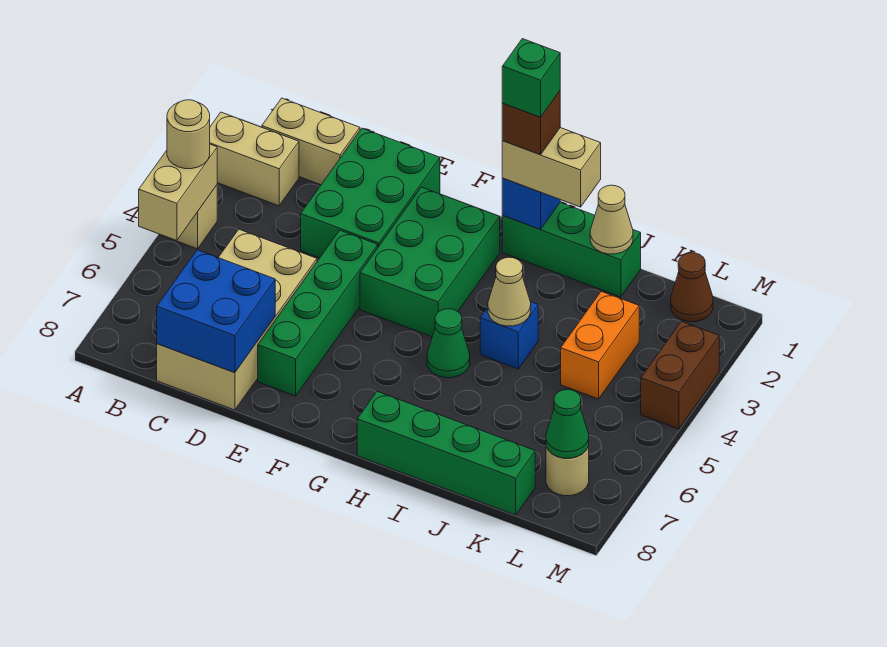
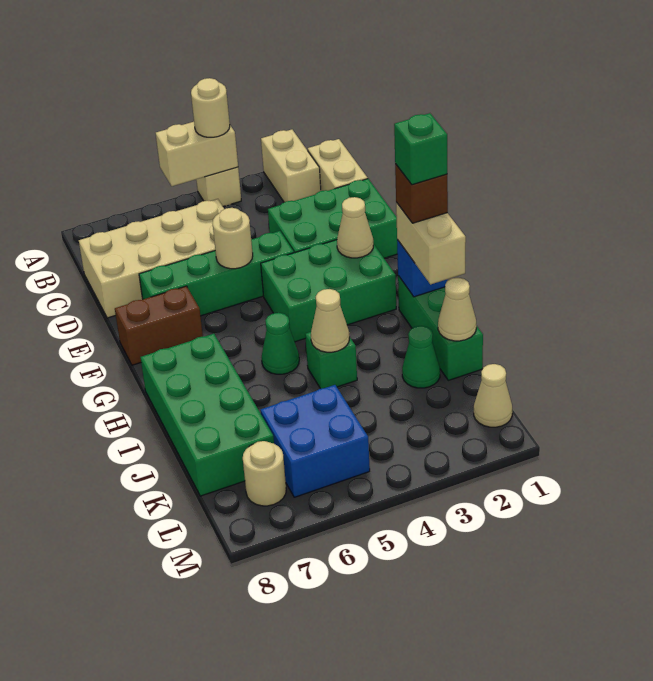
blue brick C7:D8 level 2 -> blue brick K5:L6 level 1
none -> tan round brick E5 level 2
none -> tan cone F2 level 2
green brick H8:K8 level 1 -> green brick H7:K8 level 1
blue brick I4 level 1 -> green brick I4 level 1
orange brick K3:K4 level 1 -> none
brown cone L1 level 1 -> tan cone L1 level 1
green cone L7 level 2 -> green cone J2 level 1
brown brick M3:M4 level 1 -> brown brick F7:F8 level 1

